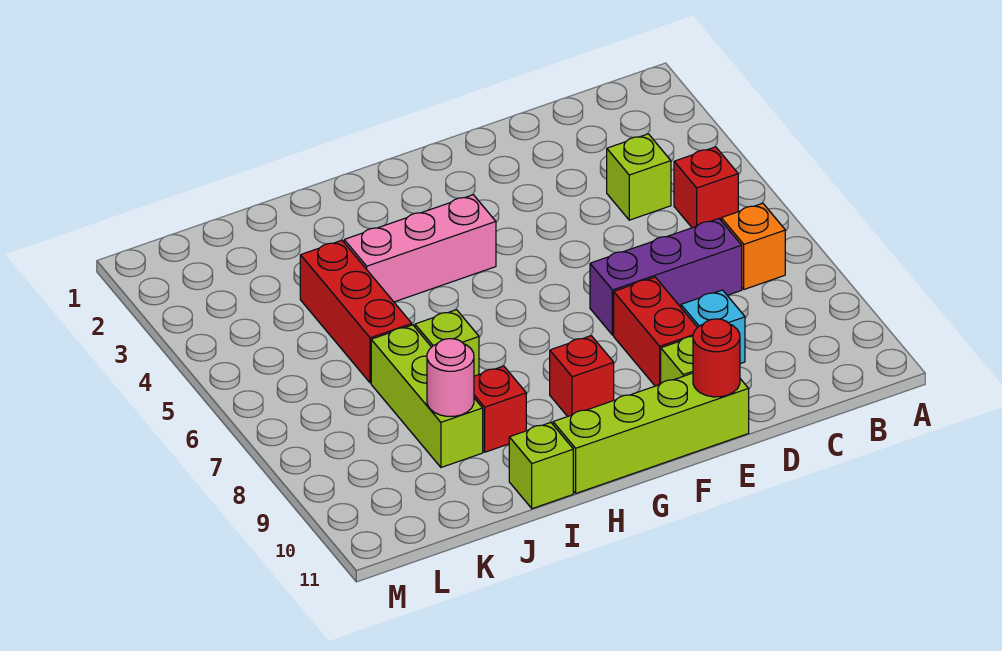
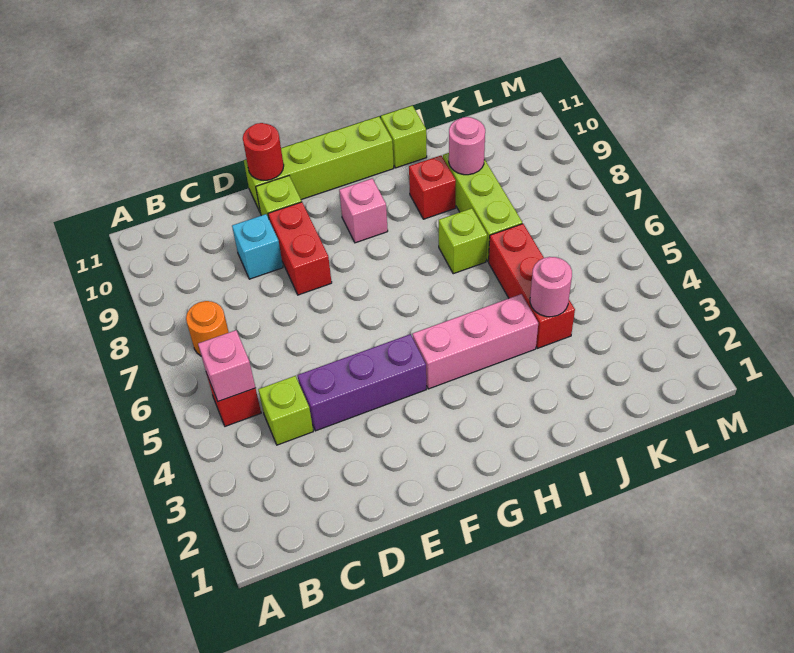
none -> pink brick B5 level 2
orange brick B7 level 1 -> orange round brick B7 level 1
purple brick C7:E7 level 1 -> purple brick D4:F4 level 1
red brick G9 level 1 -> pink brick G9 level 1
none -> pink round brick J4 level 2

